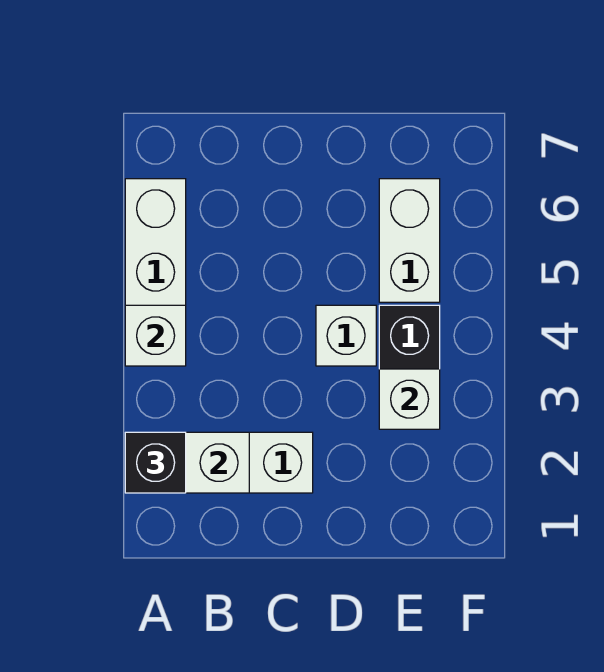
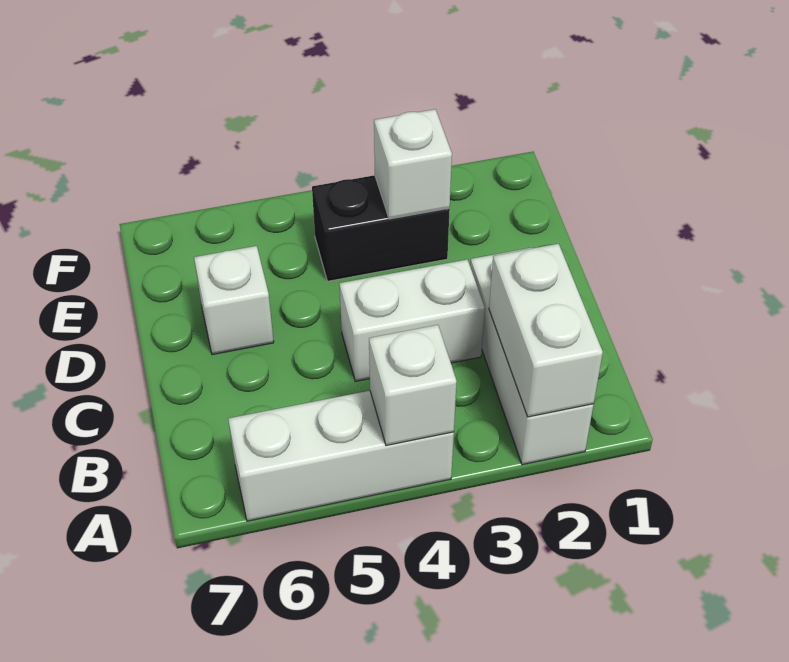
black brick A2 level 3 -> none
white brick D4 level 1 -> white brick D6 level 1
white brick E5:E6 level 1 -> white brick C3:C4 level 1

